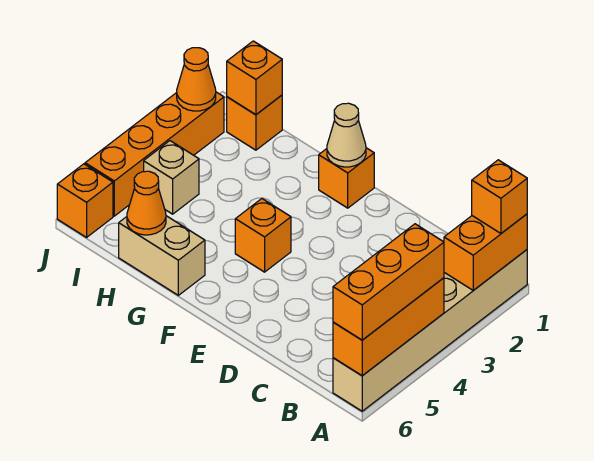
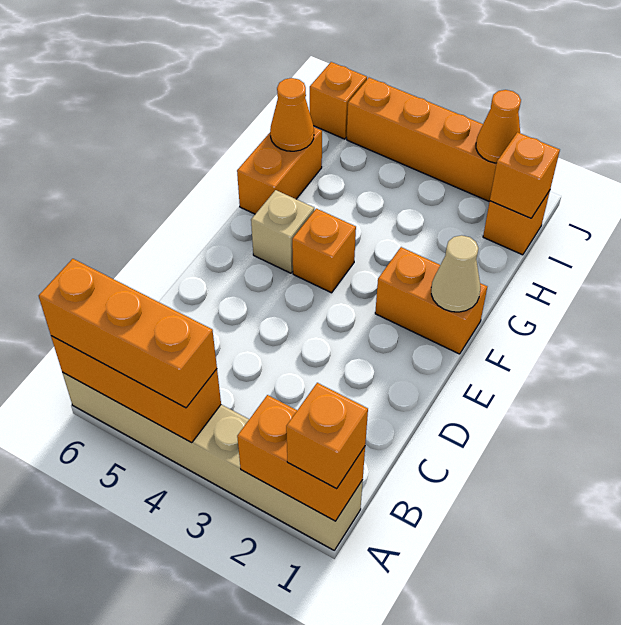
orange brick F1 level 1 -> orange brick F1:F2 level 1
tan brick G6:H6 level 1 -> orange brick G6:H6 level 1
tan brick I4 level 1 -> tan brick F5 level 1

